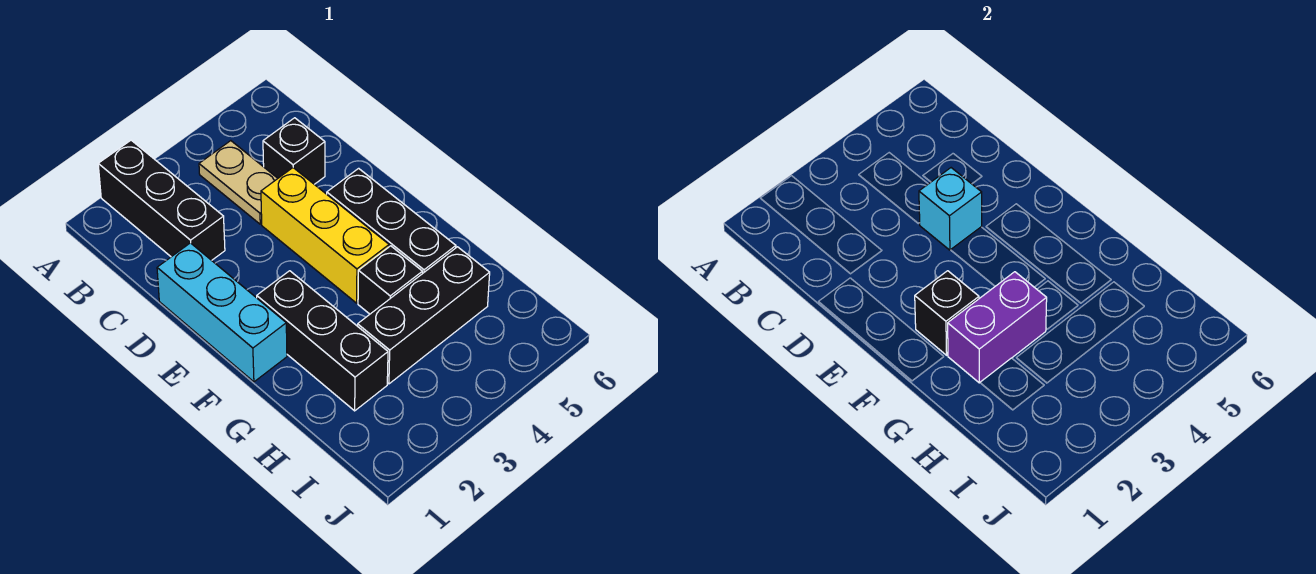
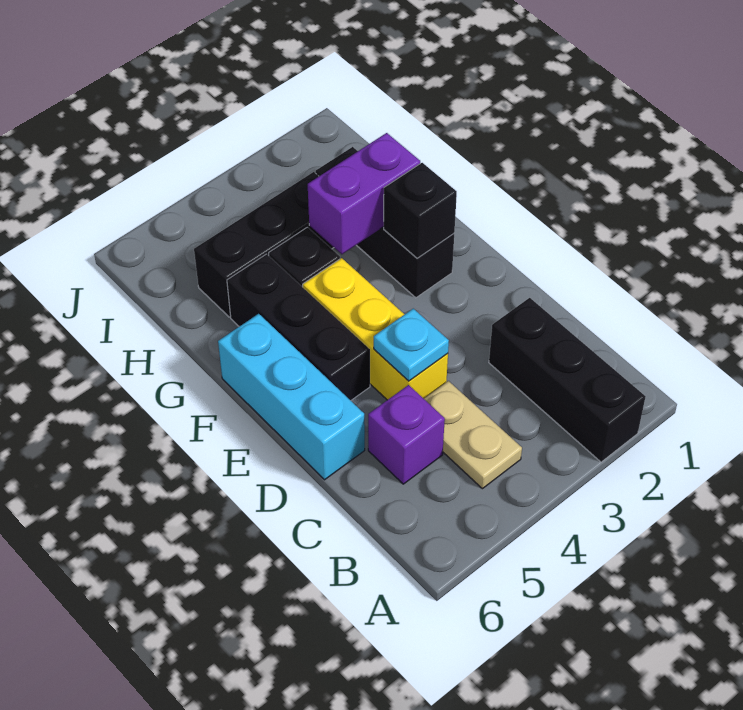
black brick C5 level 1 -> purple brick C5 level 1
cyan brick D1:F1 level 1 -> cyan brick D6:F6 level 1
cyan brick D4 level 2 -> cyan plate D4 level 2

